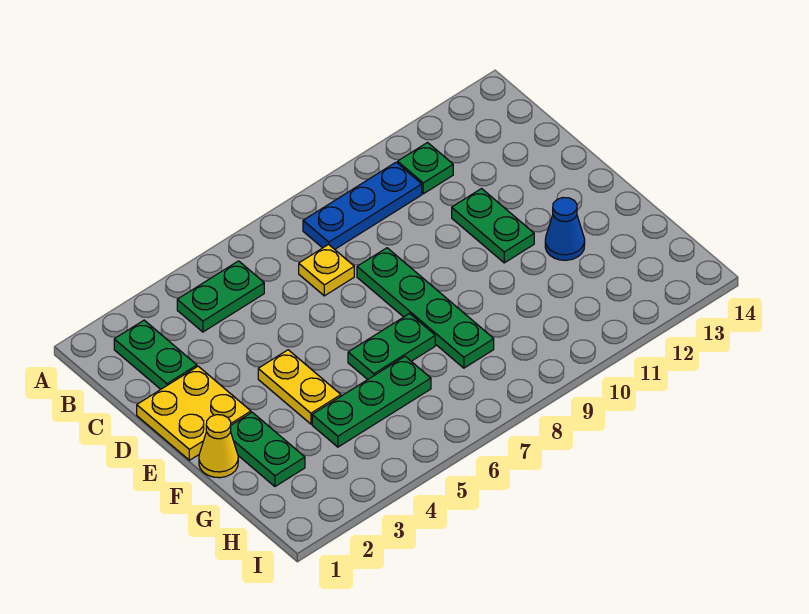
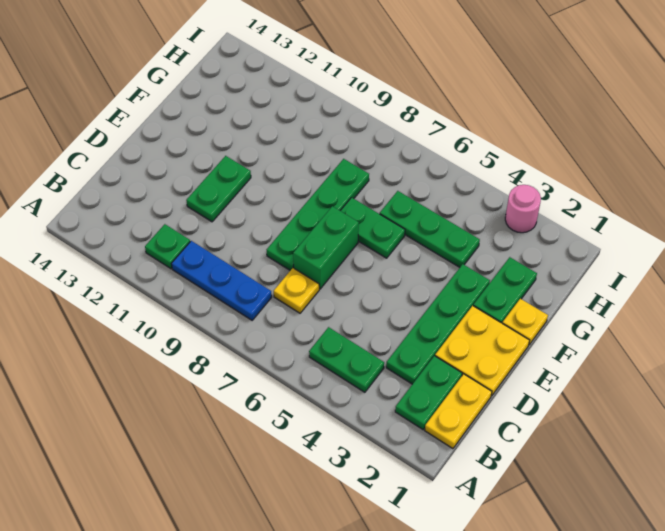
none -> green plate C3:F3 level 1
none -> green brick D7:E7 level 1
yellow plate E4:F4 level 1 -> yellow plate B1:C1 level 1
yellow cone F1 level 1 -> yellow plate F1 level 1
blue cone F12 level 1 -> none
none -> pink round brick I3 level 1

